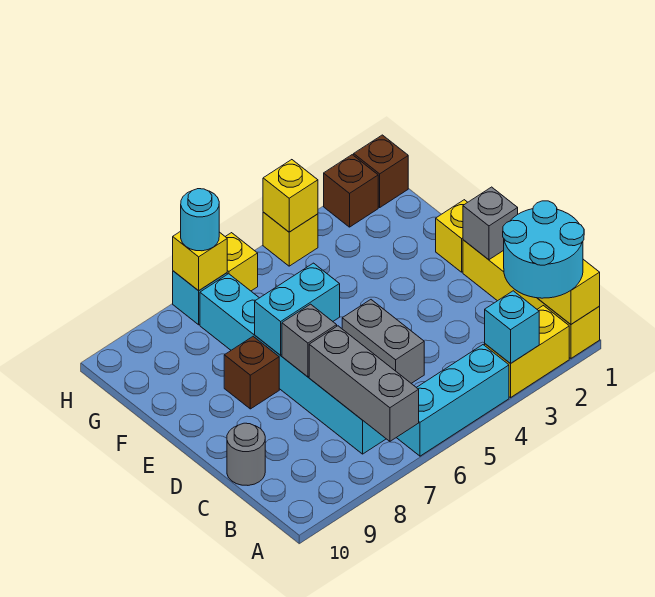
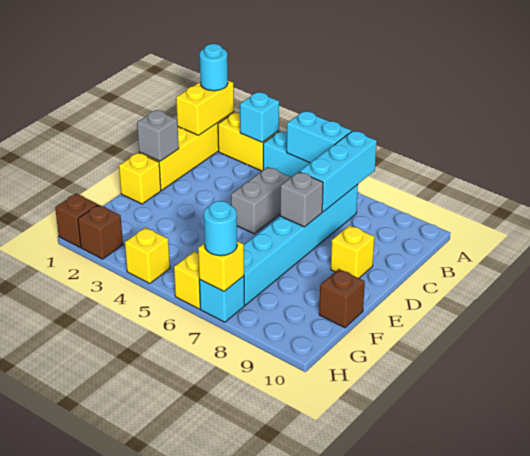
cyan round brick A1:B2 level 3 -> cyan round brick A1 level 3
grey brick A7:C7 level 2 -> cyan brick A7:C7 level 2
grey round brick C10 level 1 -> none
cyan brick E6:E7 level 2 -> cyan brick A5:A6 level 2
brown brick E8 level 1 -> brown brick F10 level 1
yellow brick H4 level 2 -> yellow brick D9 level 1

